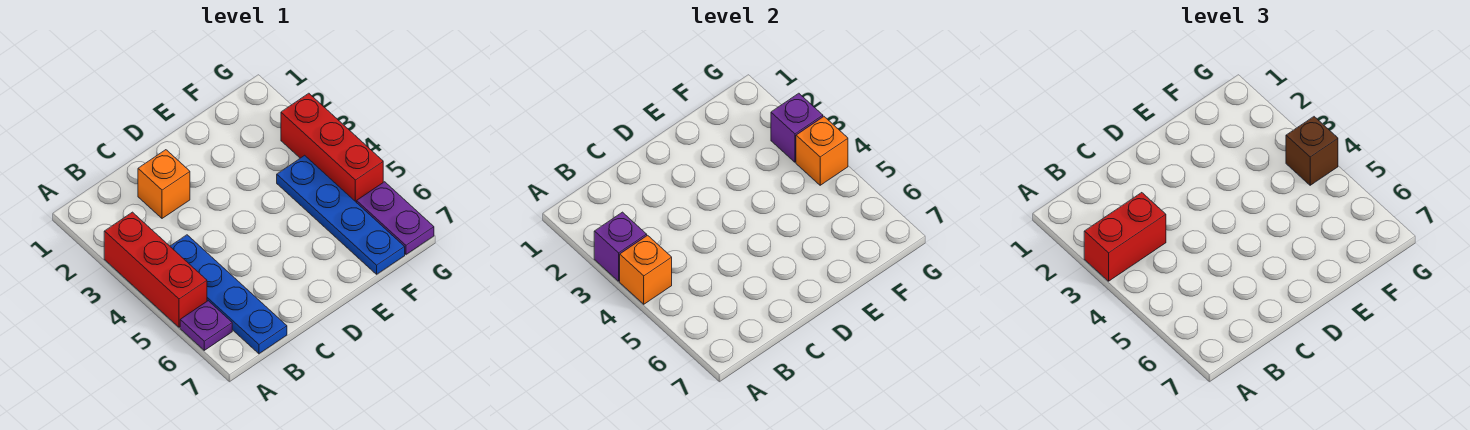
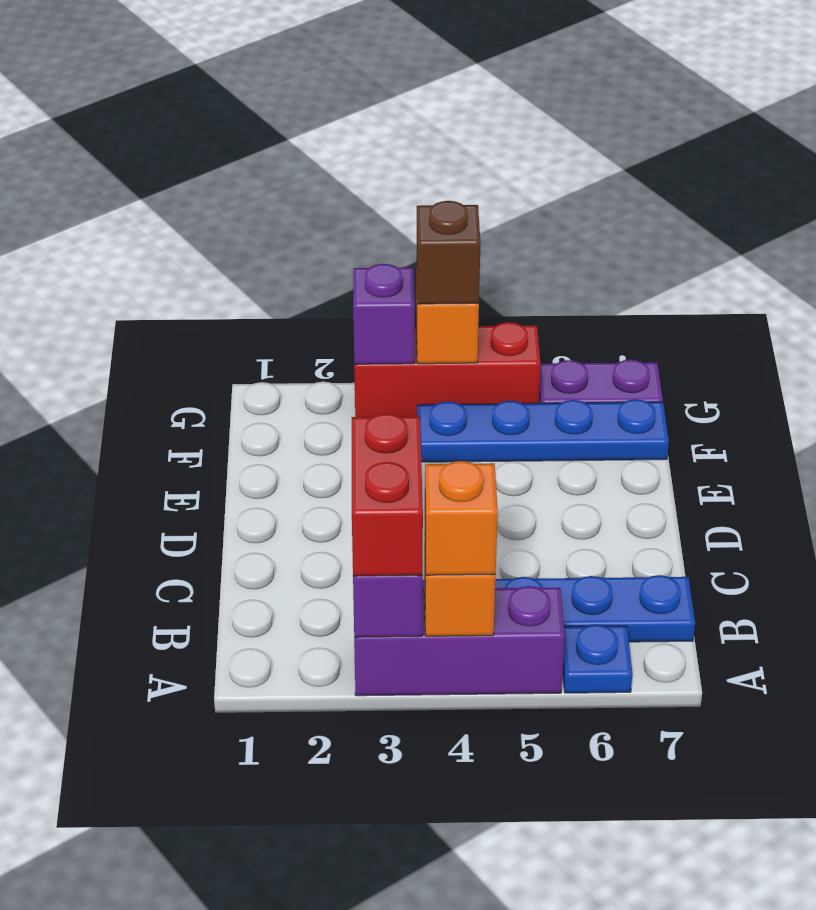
red brick A3:A5 level 1 -> purple brick A3:A5 level 1
purple plate A6 level 1 -> blue plate A6 level 1
orange brick C2 level 1 -> orange brick A4 level 3

